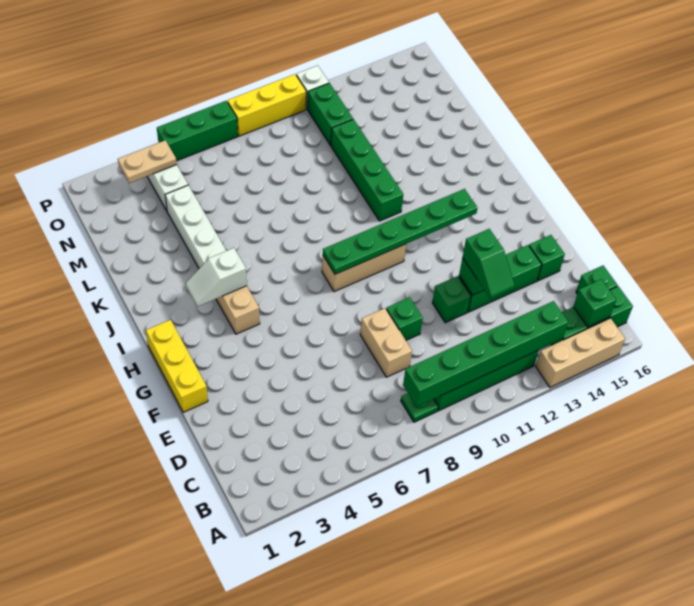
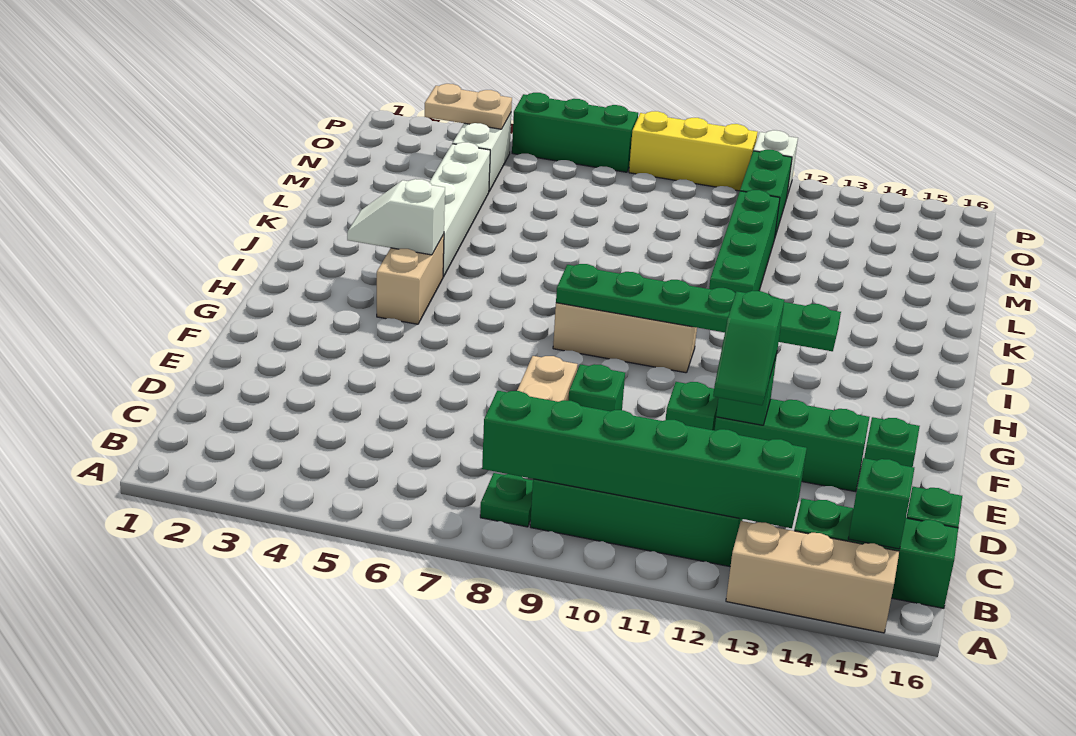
yellow brick F1:H1 level 1 -> none

